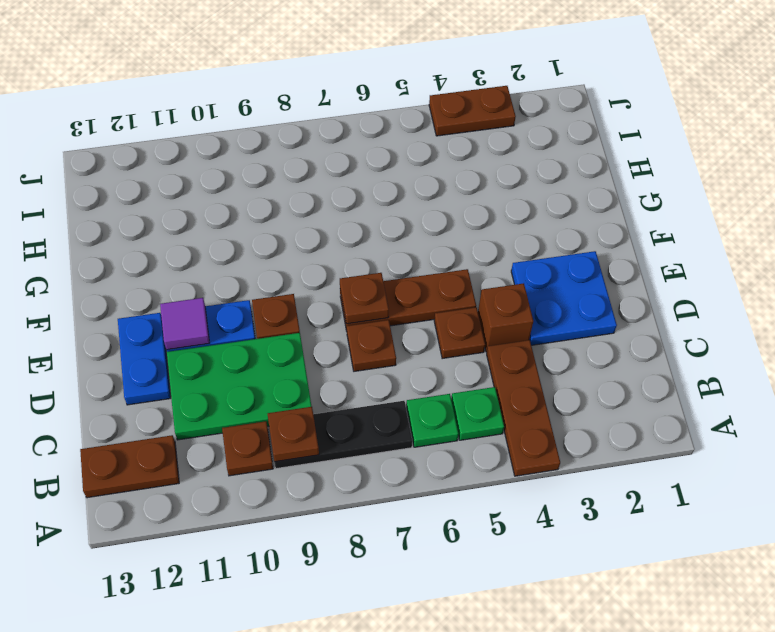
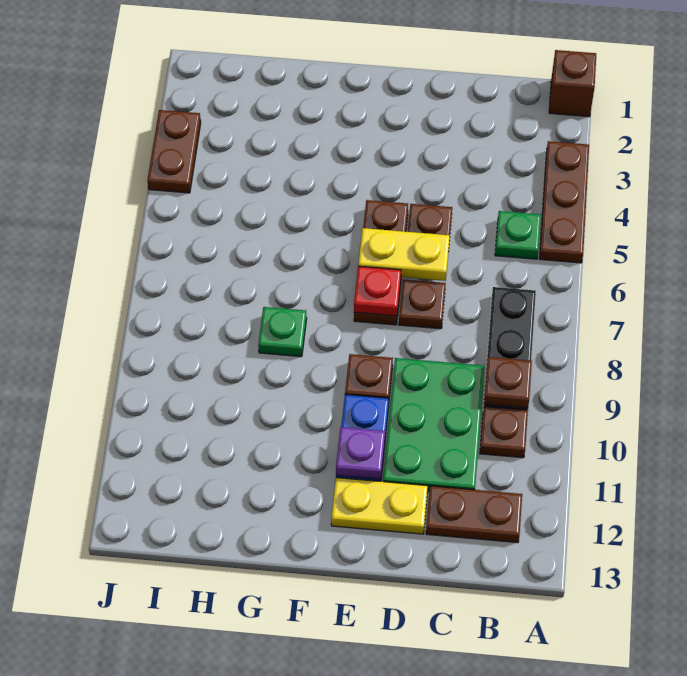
brown plate A4:C4 level 1 -> brown plate A3:A5 level 1
green plate B6 level 1 -> green plate G8 level 1
brown plate B12:B13 level 1 -> brown plate B12:C12 level 1
blue plate D2:E3 level 1 -> none
brown brick D4 level 1 -> brown brick A1 level 1
none -> yellow plate D6:E6 level 2
blue plate D12:E12 level 1 -> yellow plate D12:E12 level 1
brown plate E7 level 2 -> red plate E7 level 2
purple tile E11 level 2 -> purple plate E11 level 2

